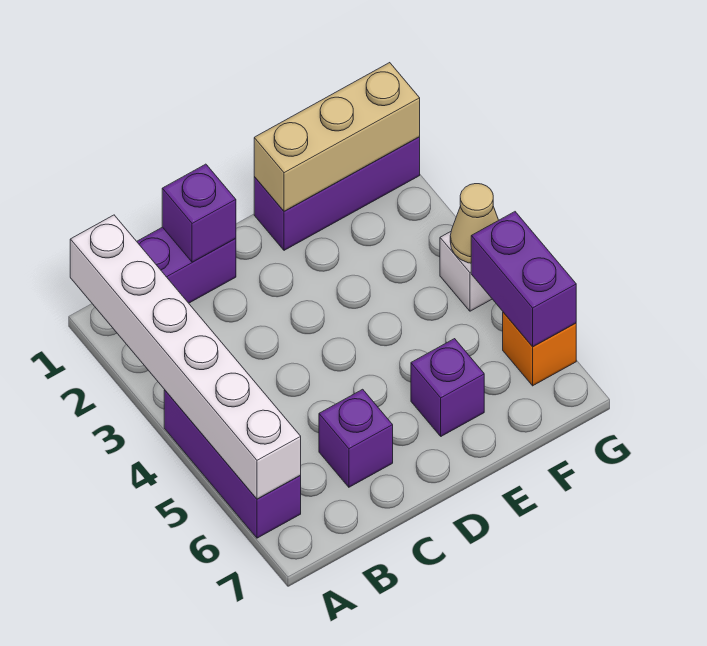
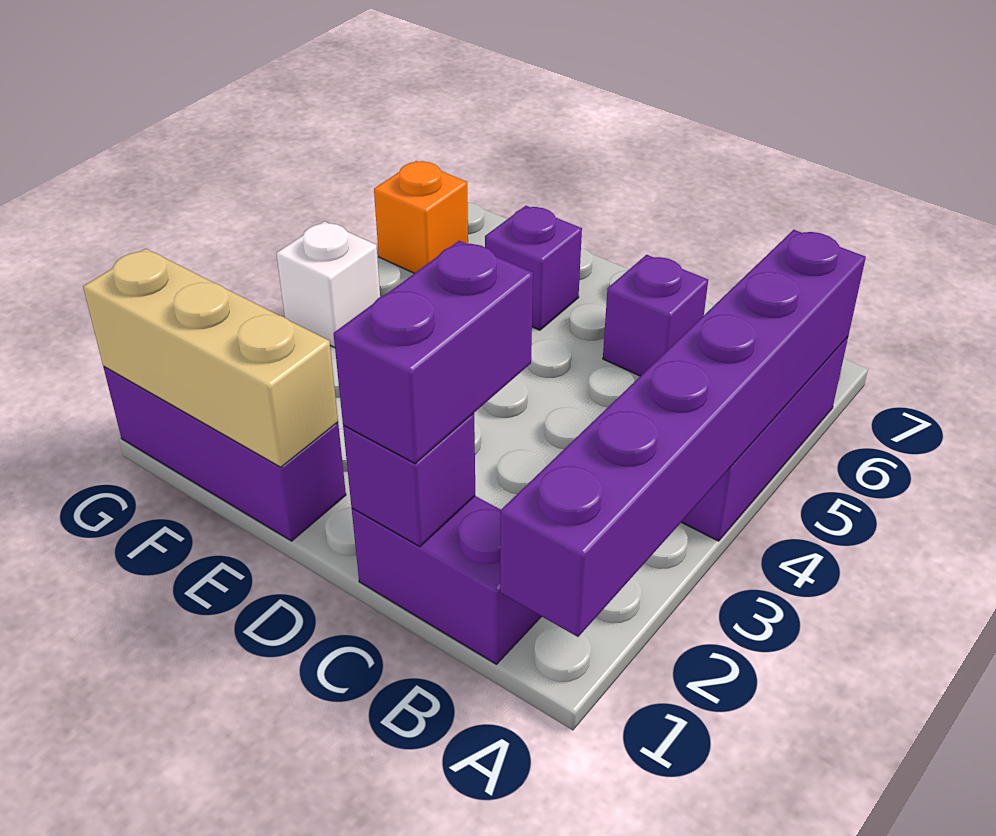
white brick A1:A6 level 2 -> purple brick A1:A6 level 2
tan cone G4 level 2 -> none
purple brick G5:G6 level 2 -> purple brick C1:C2 level 3

